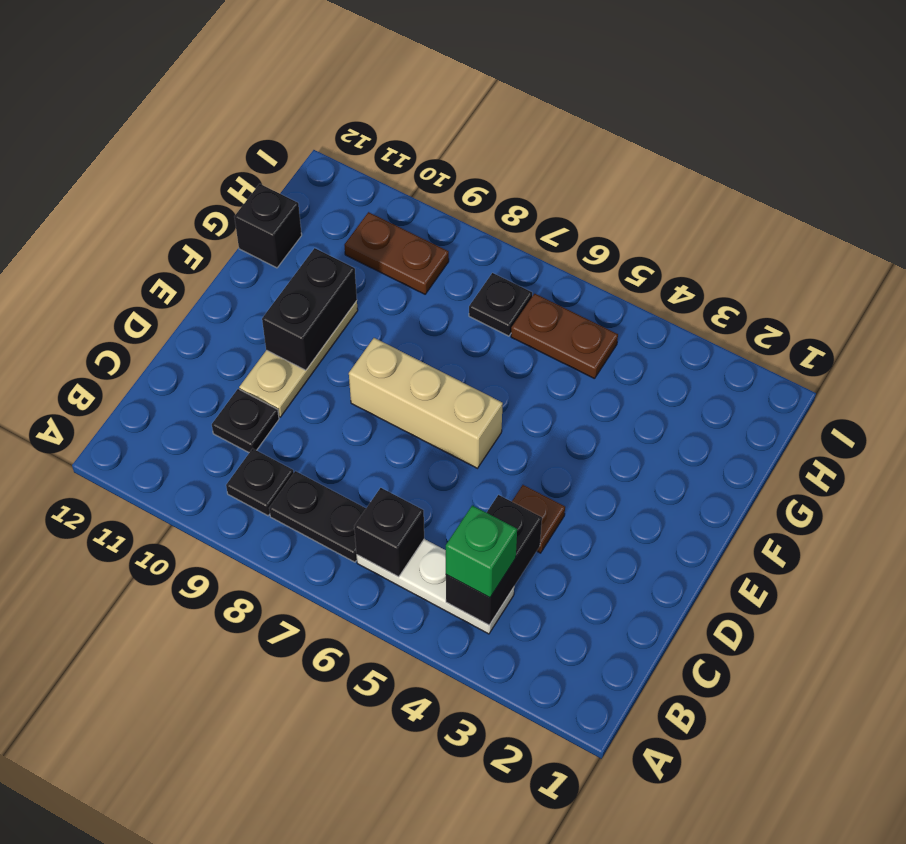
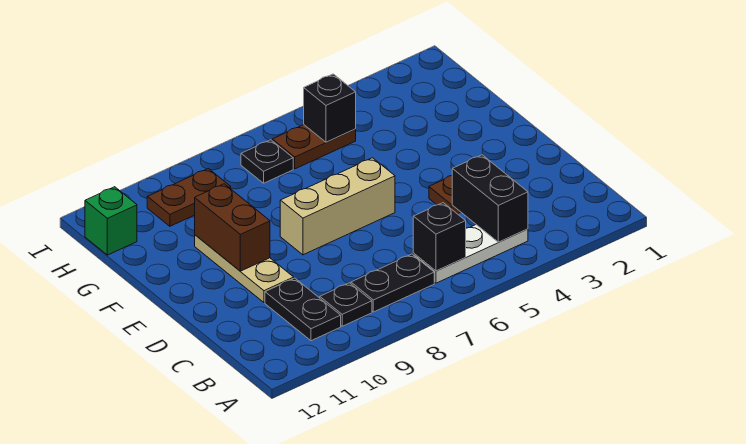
green brick B4 level 3 -> green brick H12 level 1
black plate C10 level 1 -> black plate B10:C10 level 1
black brick E10:F10 level 2 -> brown brick E10:F10 level 2
black brick G12 level 1 -> black brick H5 level 2

